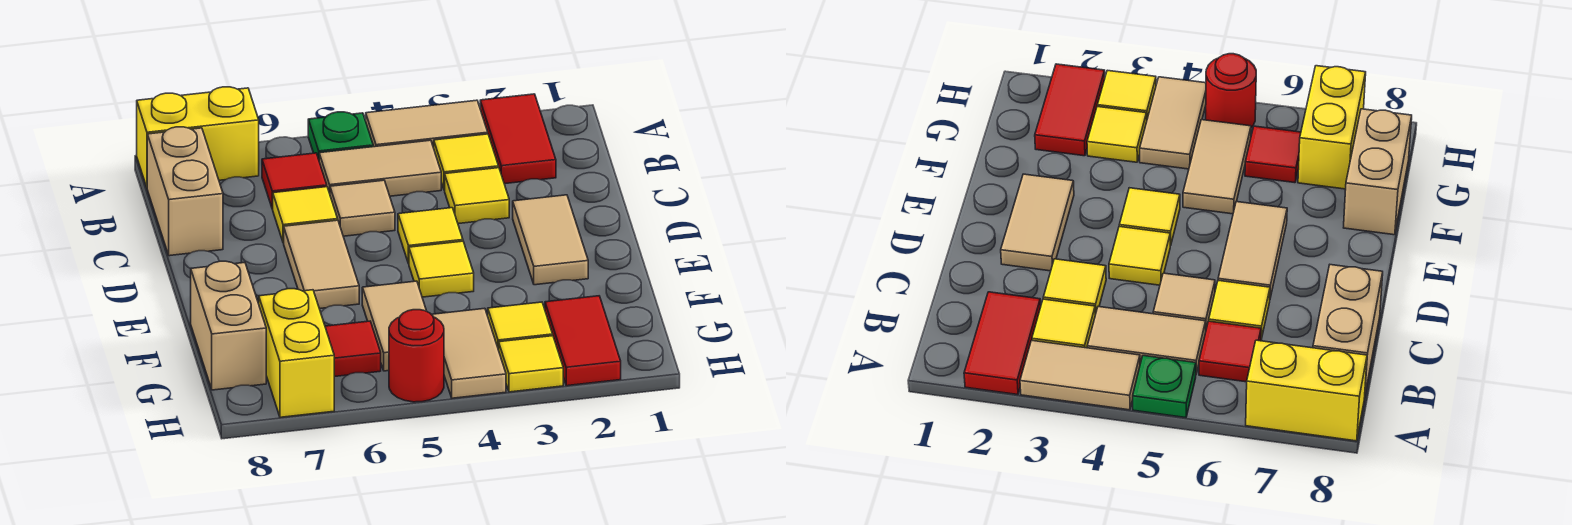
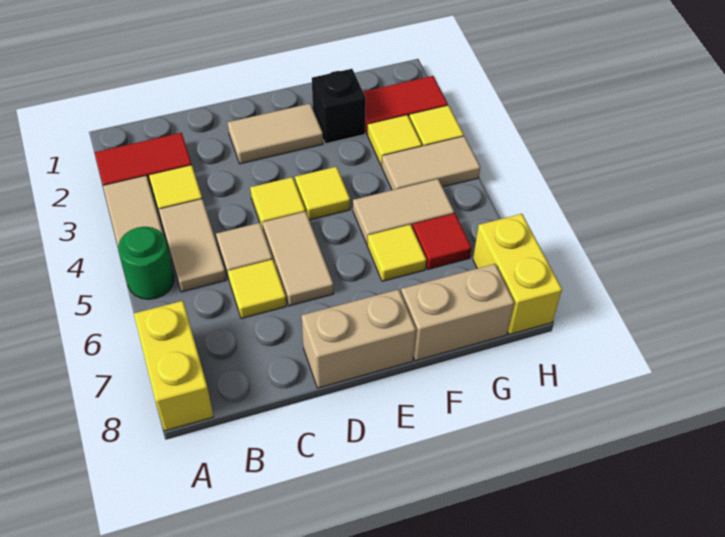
green plate A5 level 1 -> green round brick A5 level 1
red tile B6 level 1 -> none
tan brick B8:C8 level 1 -> tan brick D8:E8 level 1
yellow tile C3 level 1 -> yellow tile F6 level 1
tan tile D6:E6 level 1 -> tan tile D5:D6 level 1
none -> black brick F2 level 1
yellow brick G7:H7 level 1 -> yellow brick H7:H8 level 1
red round brick H5 level 1 -> none

